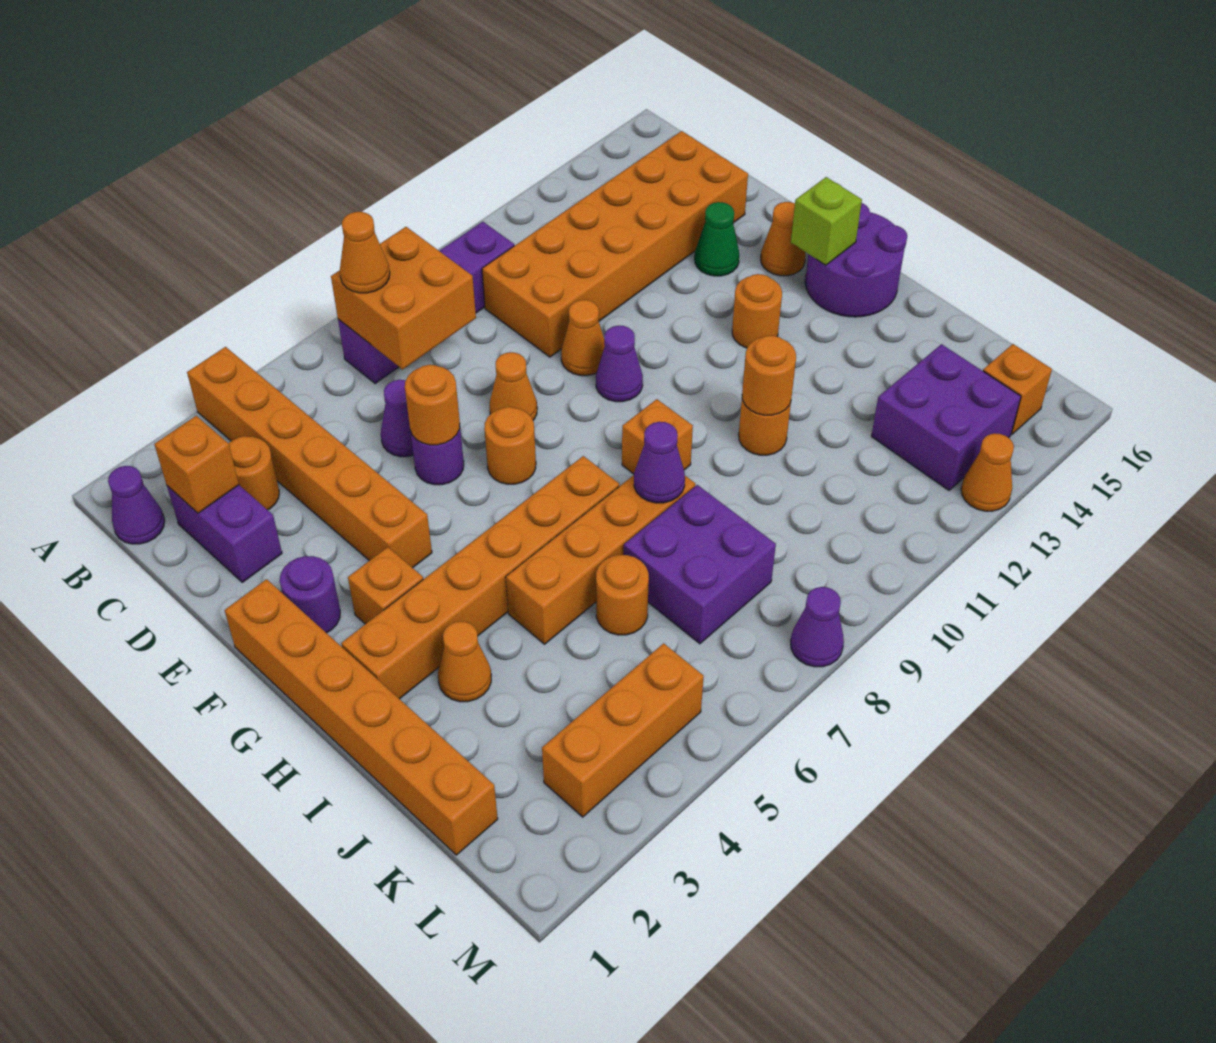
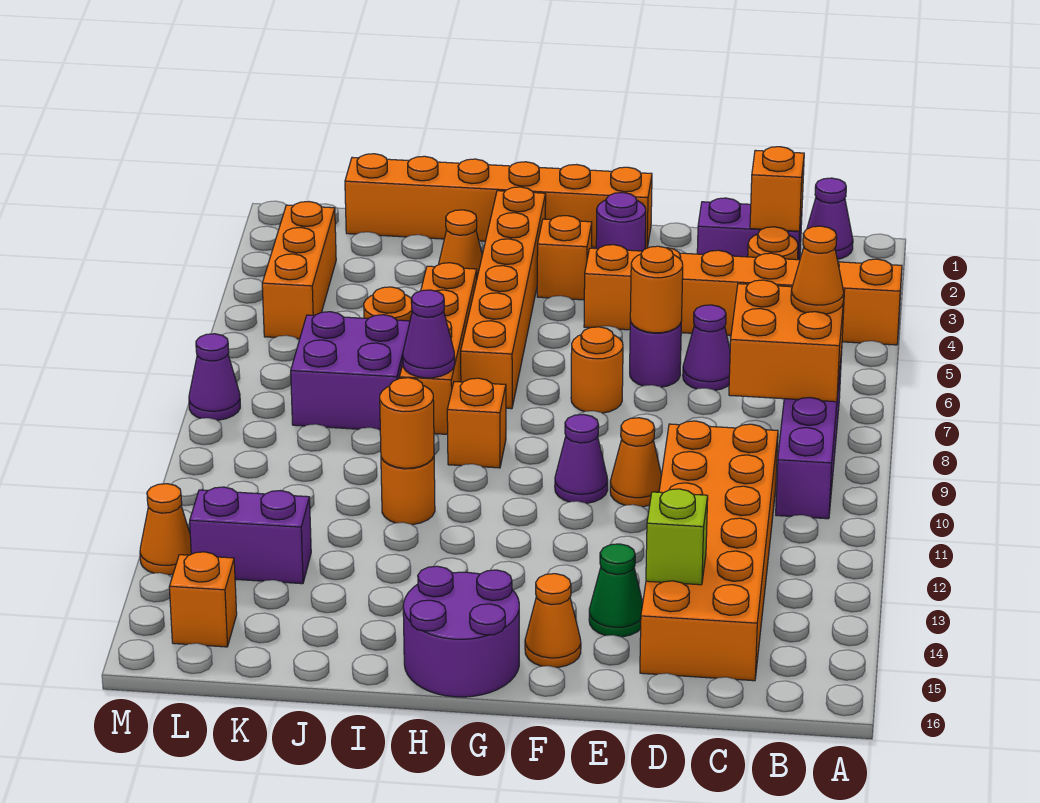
orange cone E8 level 1 -> none
orange round brick G13 level 1 -> none
lime brick G15 level 2 -> lime brick D14 level 2
purple brick K13:L14 level 1 -> purple brick K13:L13 level 1

